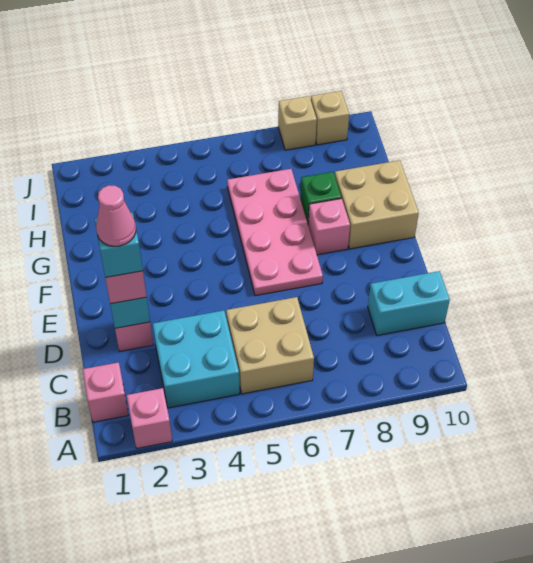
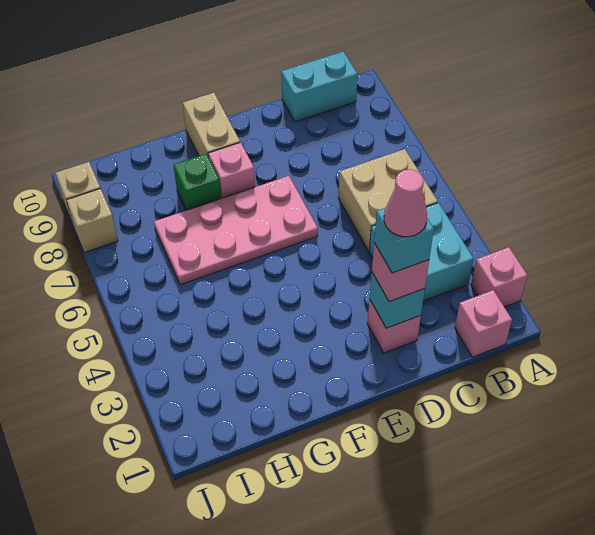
cyan brick C9:C10 level 1 -> cyan brick B10:C10 level 1
tan brick F9:G10 level 1 -> tan brick F9:F10 level 1

